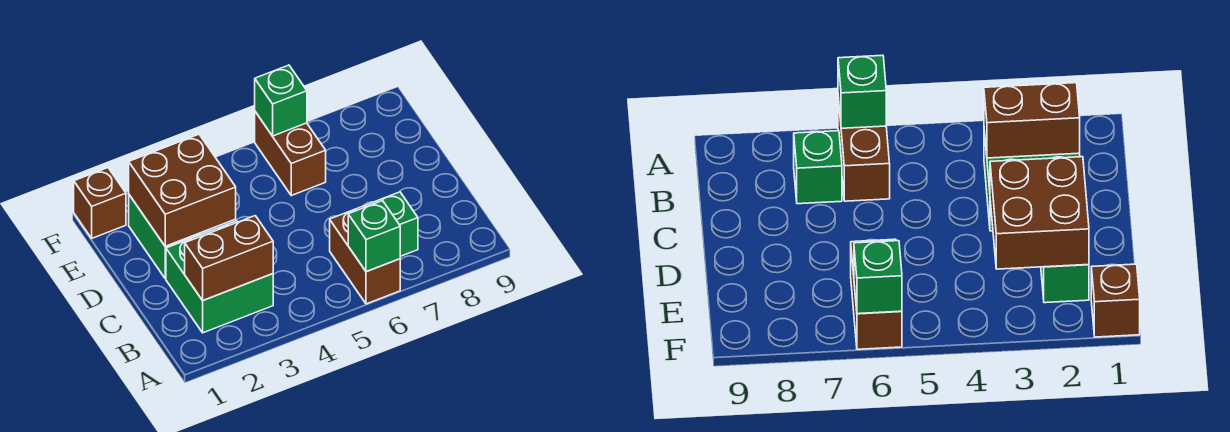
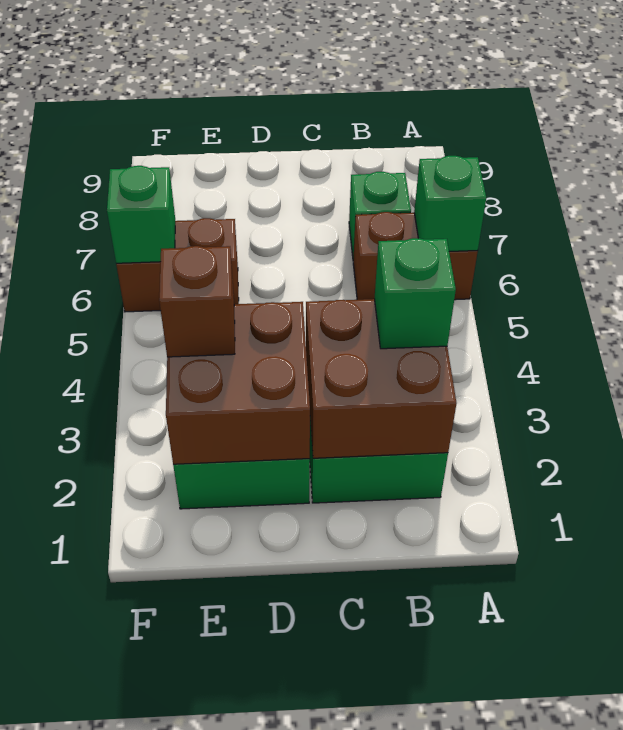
brown brick B2:B3 level 2 -> brown brick B2:C3 level 2
none -> green brick B3 level 3
brown brick F1 level 1 -> brown brick E3 level 3

